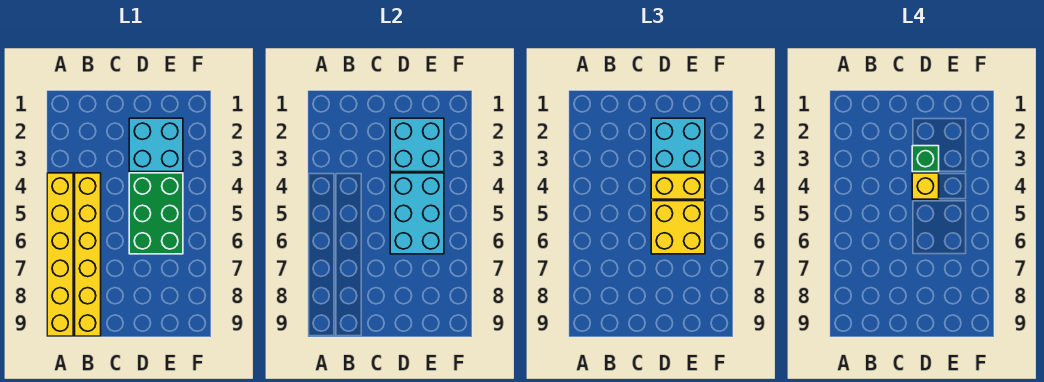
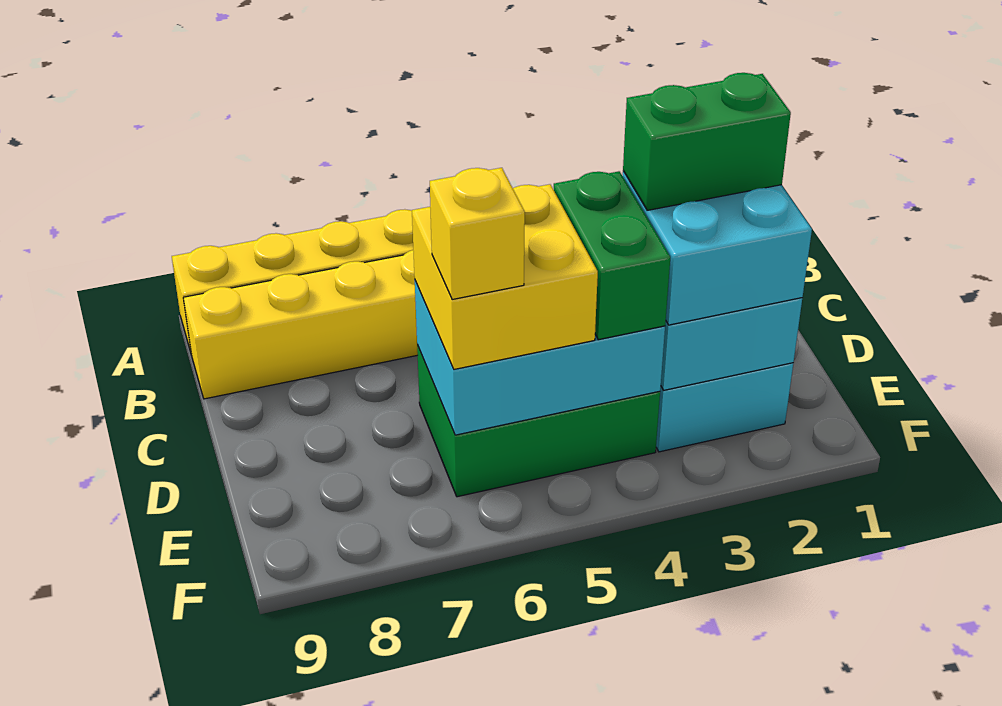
green brick D3 level 4 -> green brick D2:D3 level 4
yellow brick D4:E4 level 3 -> green brick D4:E4 level 3
yellow brick D4 level 4 -> yellow brick E6 level 4

